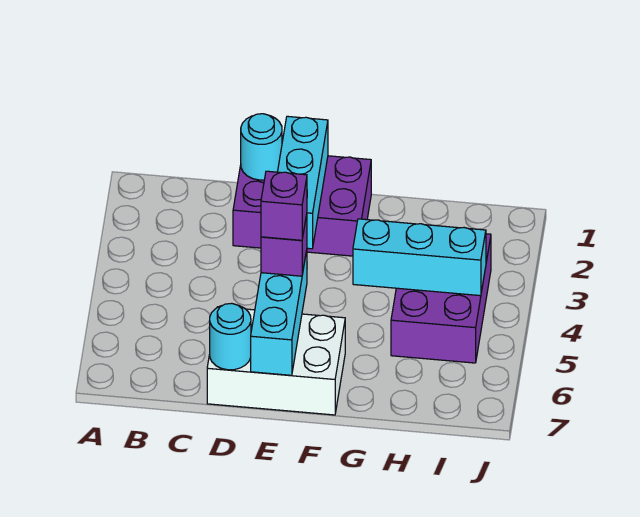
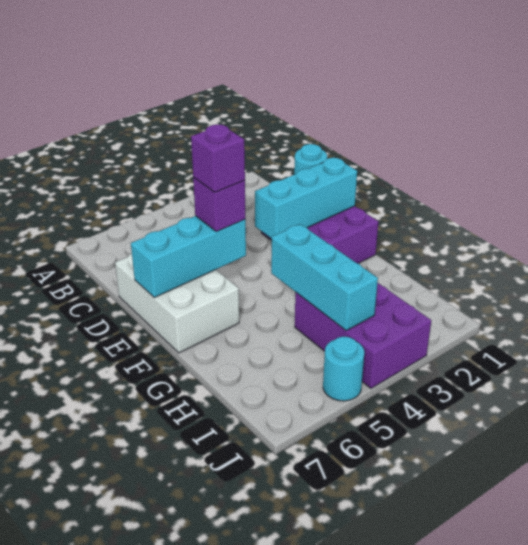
cyan round brick D7 level 2 -> cyan round brick J5 level 1
purple brick H3:I5 level 1 -> purple brick H3:J4 level 1

